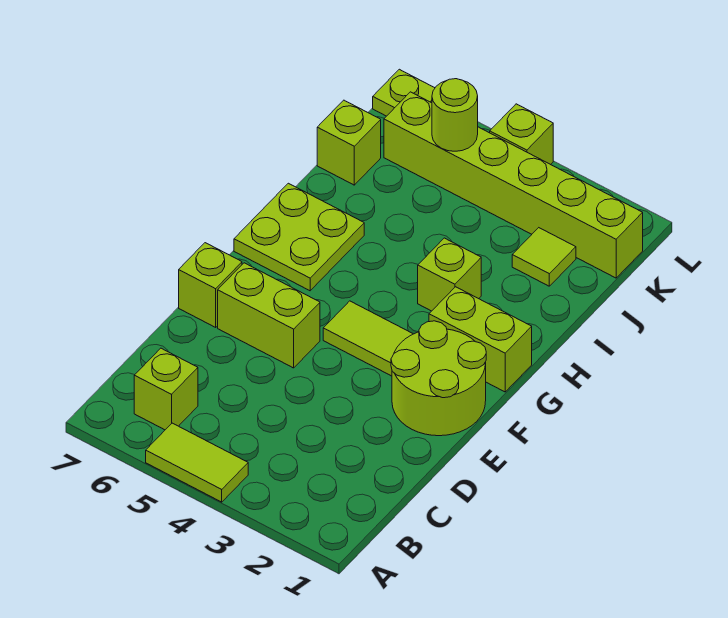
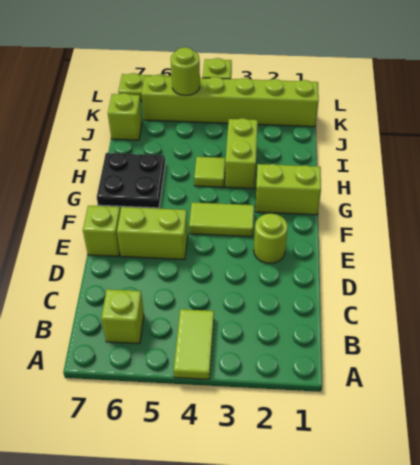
lime tile A4:A5 level 1 -> lime tile A4:B4 level 1
lime round brick E1:F2 level 1 -> lime round brick E2 level 1
lime plate G6:H7 level 1 -> black plate G6:H7 level 1
lime brick H3 level 1 -> lime brick H3:I3 level 1
lime tile J2 level 1 -> lime tile H4 level 1

